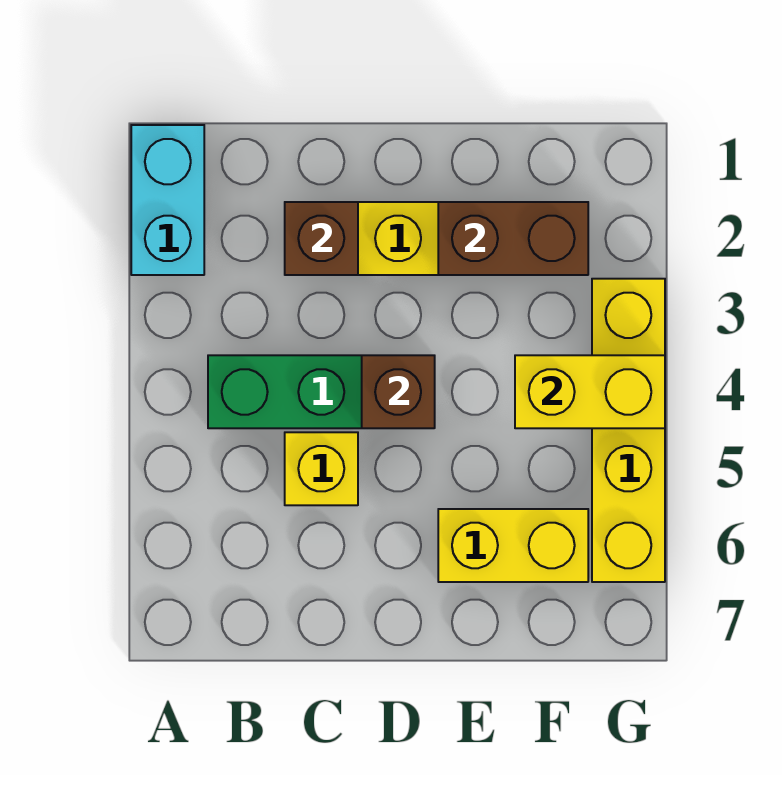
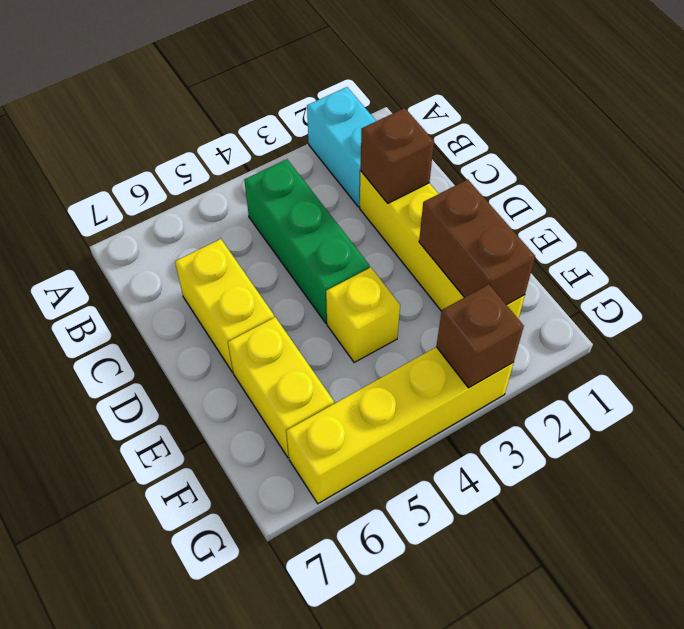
cyan brick A1:A2 level 1 -> cyan brick A2:B2 level 1
yellow brick C5 level 1 -> yellow brick E4 level 1
brown brick D4 level 2 -> brown brick G3 level 2
yellow brick F4:G4 level 2 -> yellow brick C6:D6 level 1

